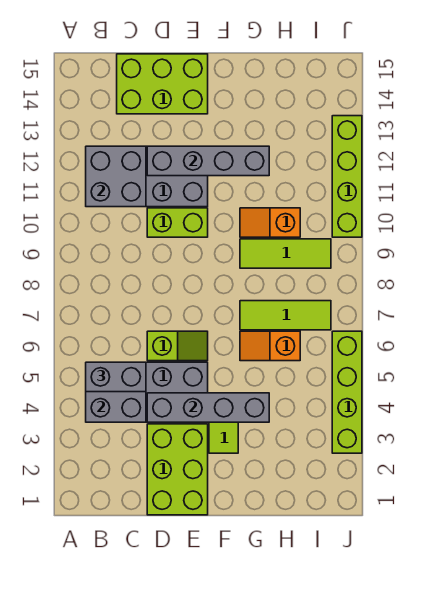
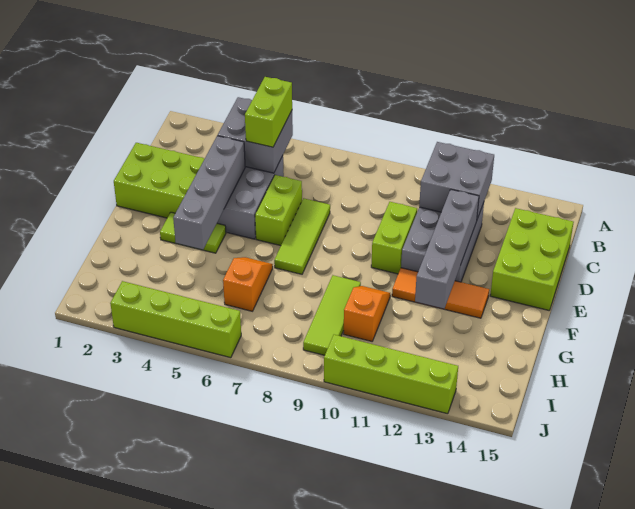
grey brick B5:C5 level 3 -> lime brick B5:C5 level 3
lime slope D6:E6 level 1 top D -> lime brick D6:E6 level 1
none -> orange tile F11:F13 level 1
lime tile G7:I7 level 1 -> lime tile D7:F7 level 1

